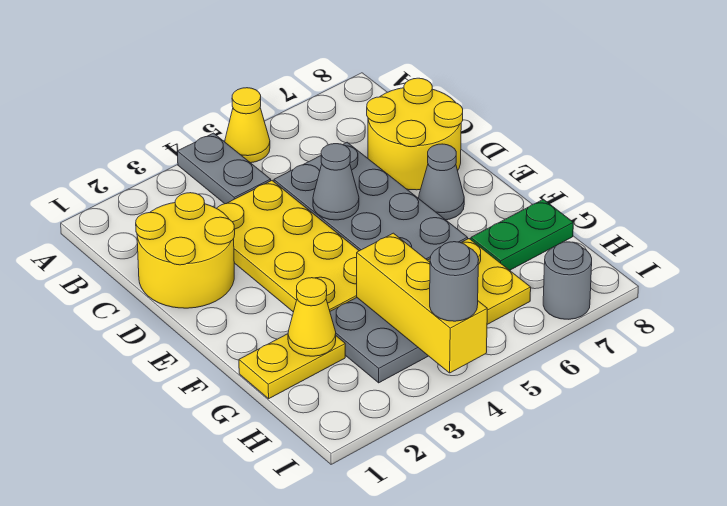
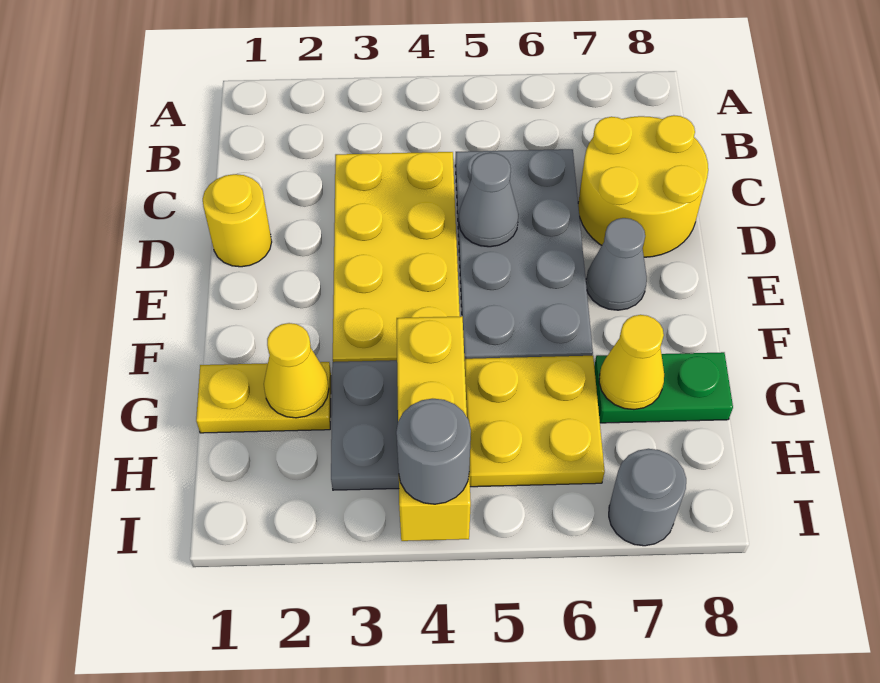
grey plate A4:B4 level 1 -> none
yellow cone A5 level 1 -> yellow cone G7 level 2
yellow round brick C1:D2 level 1 -> yellow round brick D1 level 1

